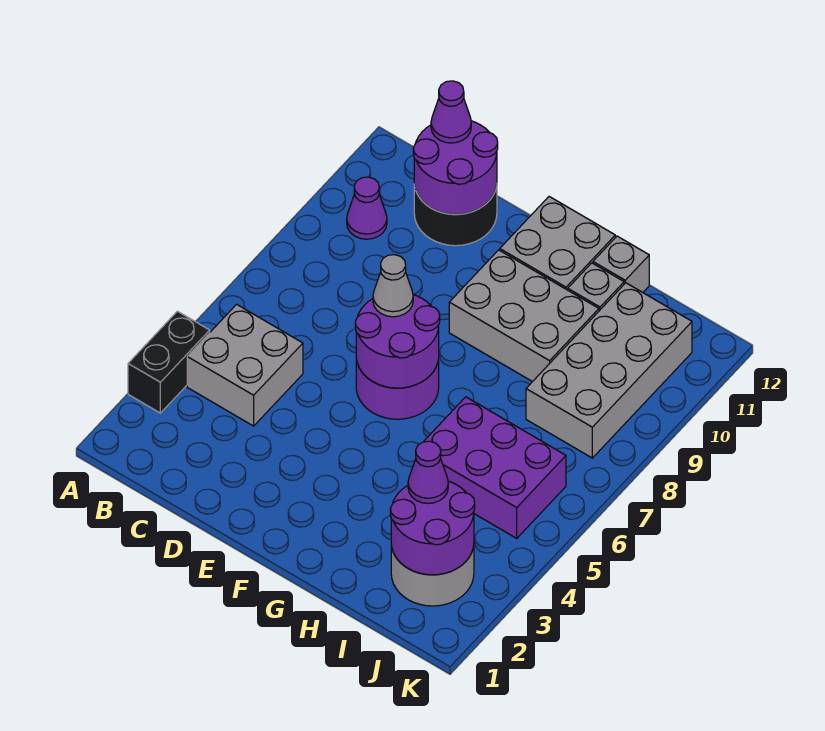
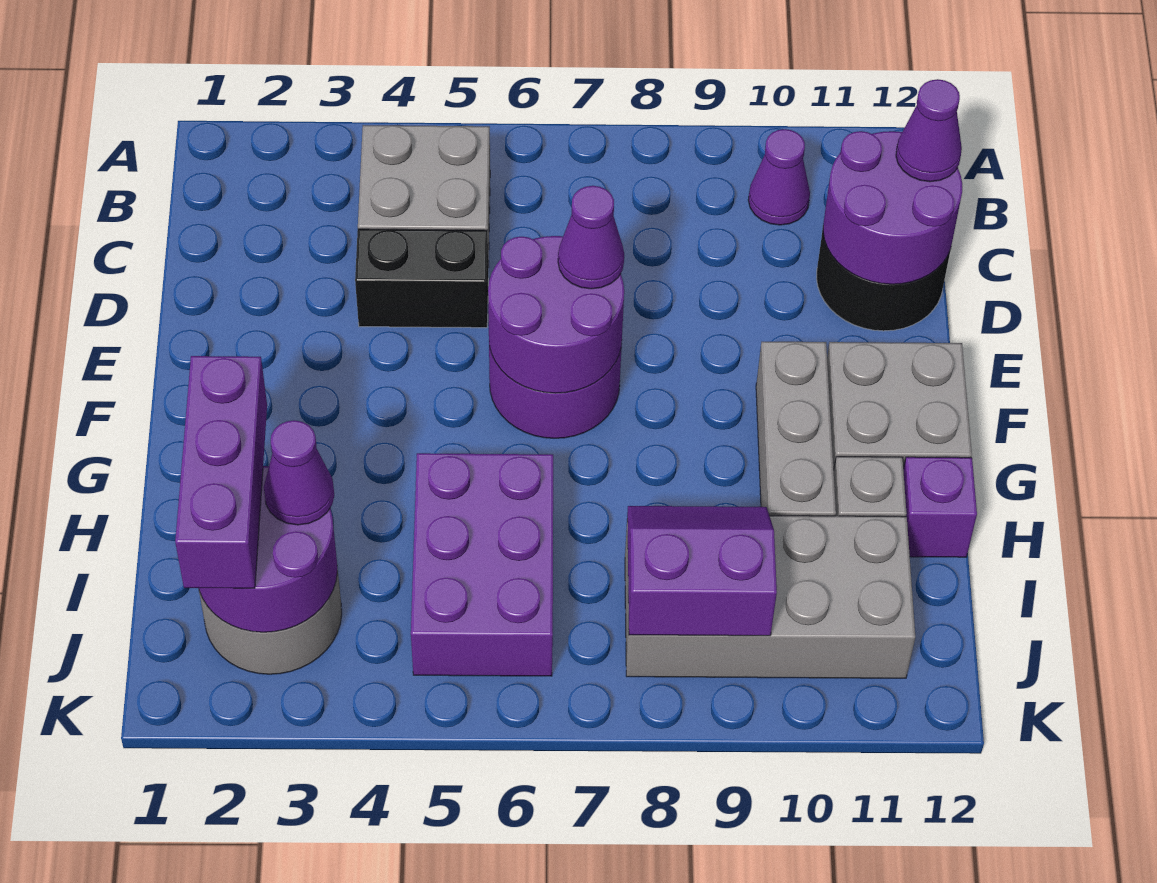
black brick A3:A4 level 1 -> black brick D4:D5 level 1
grey cone E7 level 3 -> purple cone E7 level 3
grey brick F9:H10 level 1 -> grey brick F10:H10 level 1
none -> purple brick H2:J2 level 3
grey brick H12 level 1 -> purple brick H12 level 1
none -> purple slope I8:J9 level 2 top J

